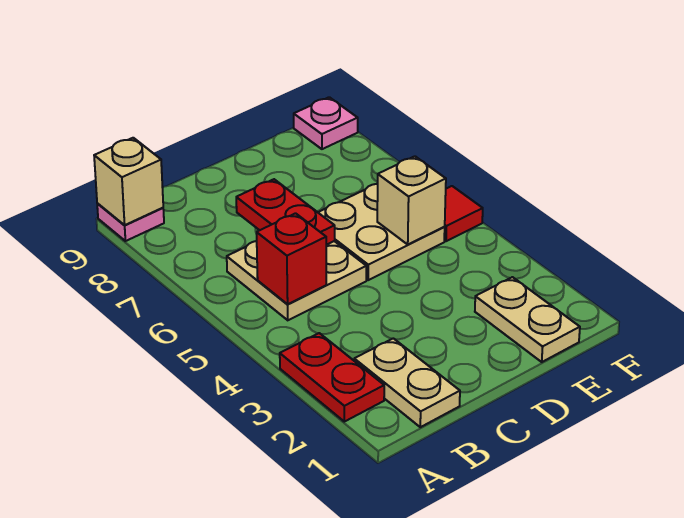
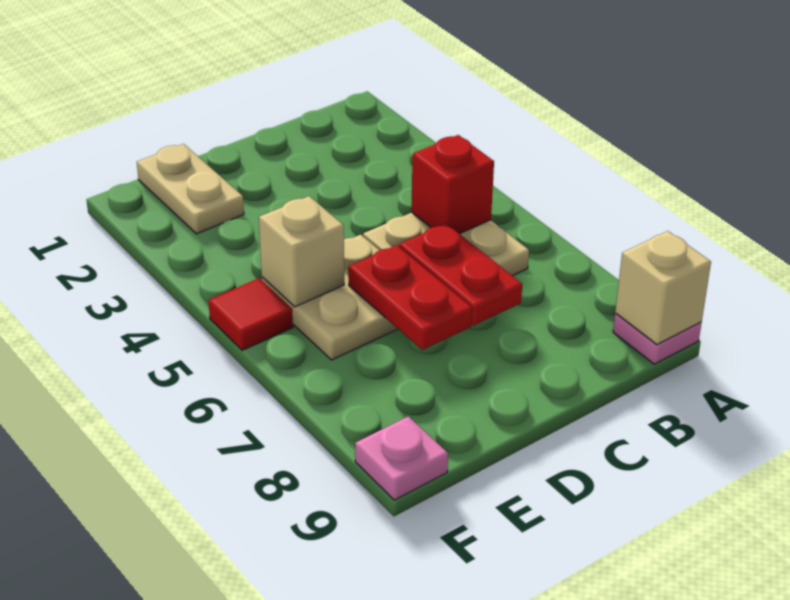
red plate A2:A3 level 1 -> red plate D6:D7 level 2
tan plate B1:B2 level 1 -> none

